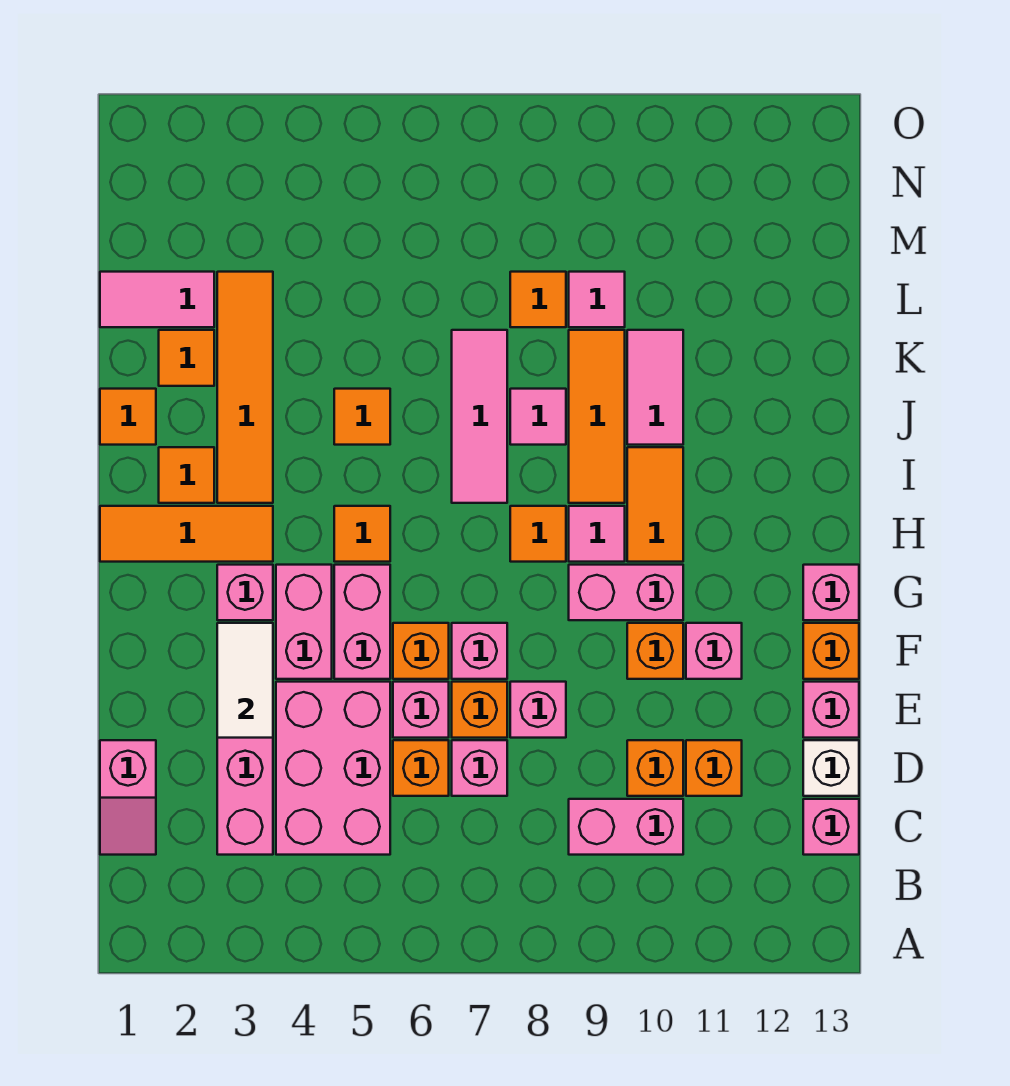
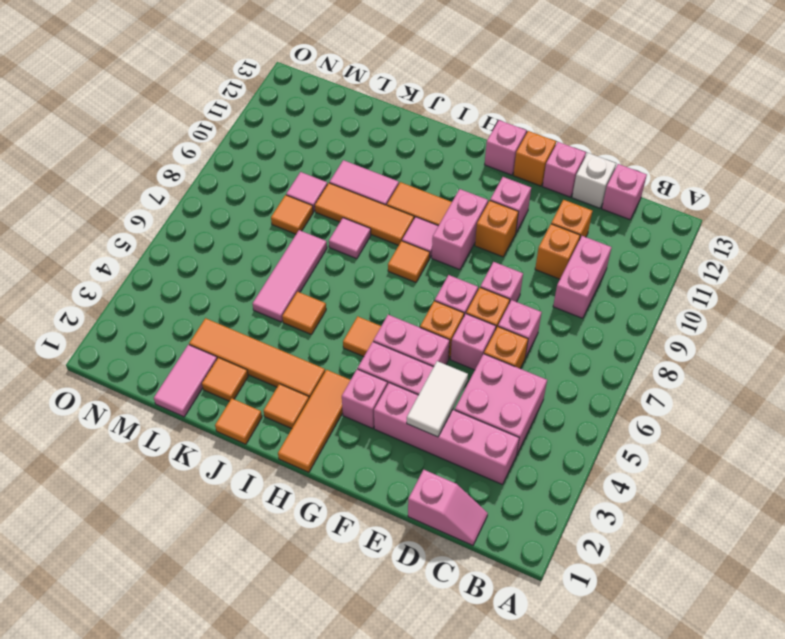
pink brick C4:E5 level 1 -> pink brick C4:D5 level 1
white tile E3:F3 level 2 -> white tile E3:E4 level 2
pink tile I7:K7 level 1 -> pink tile K5:K7 level 1

